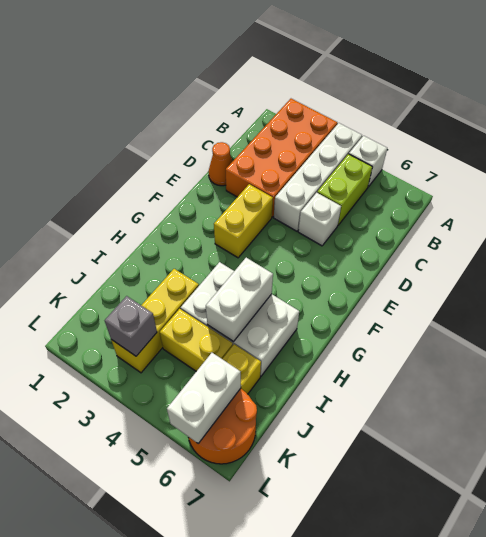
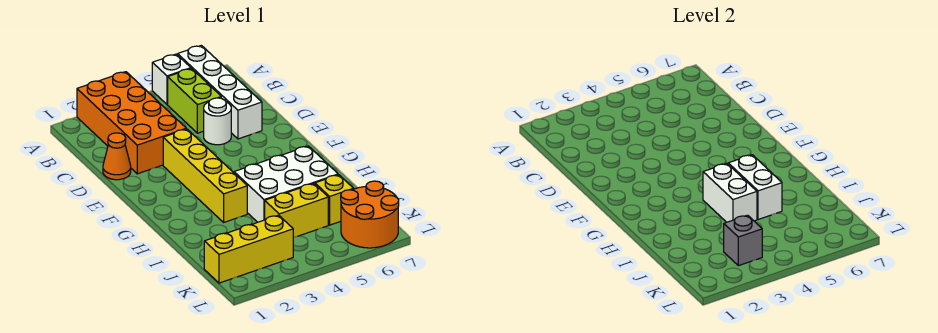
white brick A4:D4 level 1 -> white brick A6:D6 level 1
white brick D5 level 1 -> white round brick D5 level 1
yellow brick E3:F3 level 1 -> yellow brick E3:H3 level 1
yellow brick I3:K3 level 1 -> yellow brick K1:K3 level 1
white brick K6:L6 level 2 -> white brick H4:I4 level 2

